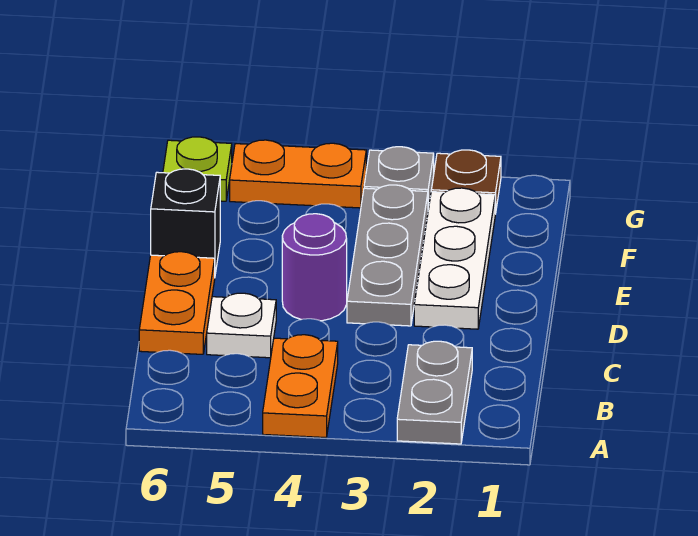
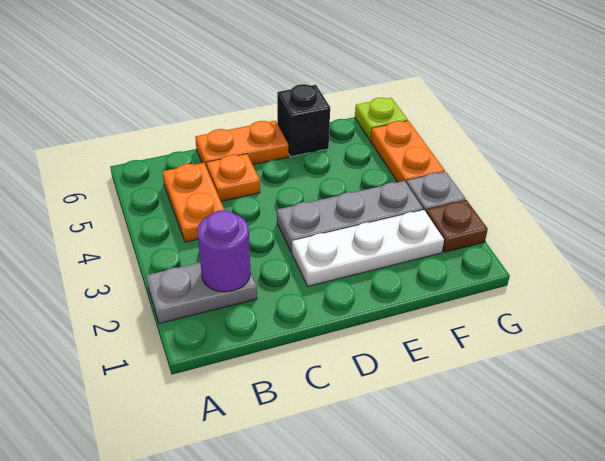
orange plate A4:B4 level 1 -> orange plate B4:B5 level 1
white plate C5 level 1 -> orange plate C5 level 1
purple round brick D4 level 1 -> purple round brick B2 level 2

